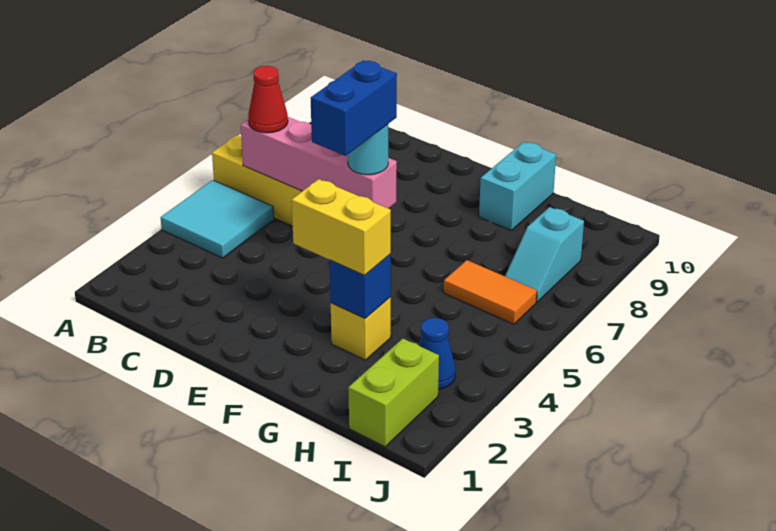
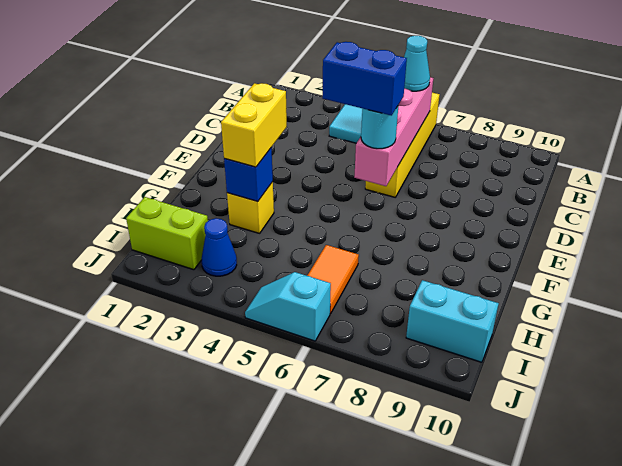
red cone B6 level 3 -> cyan cone B6 level 3
cyan brick G9:G10 level 1 -> cyan brick I9:I10 level 1
cyan slope I7:I8 level 1 top 8 -> cyan slope J5:J6 level 1 top 6

